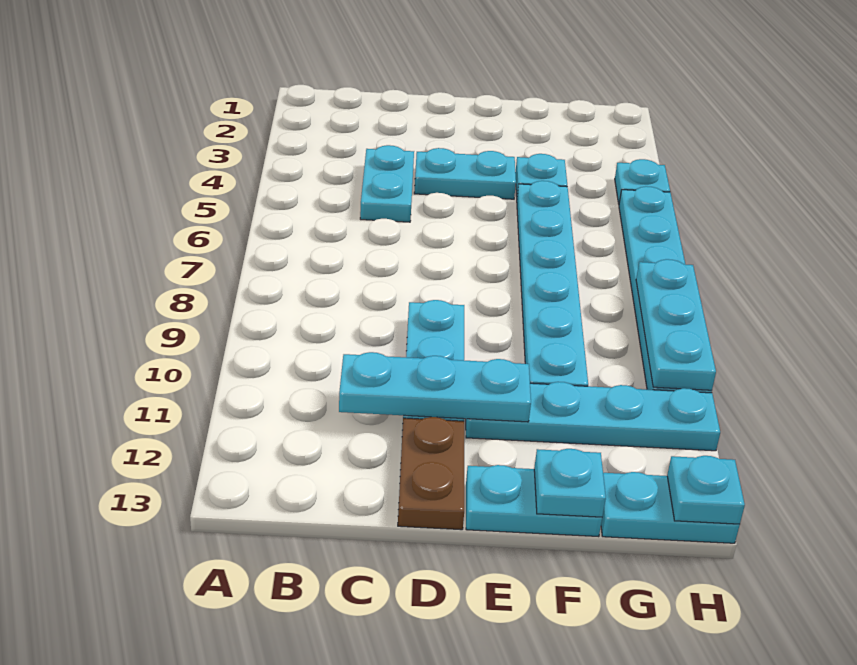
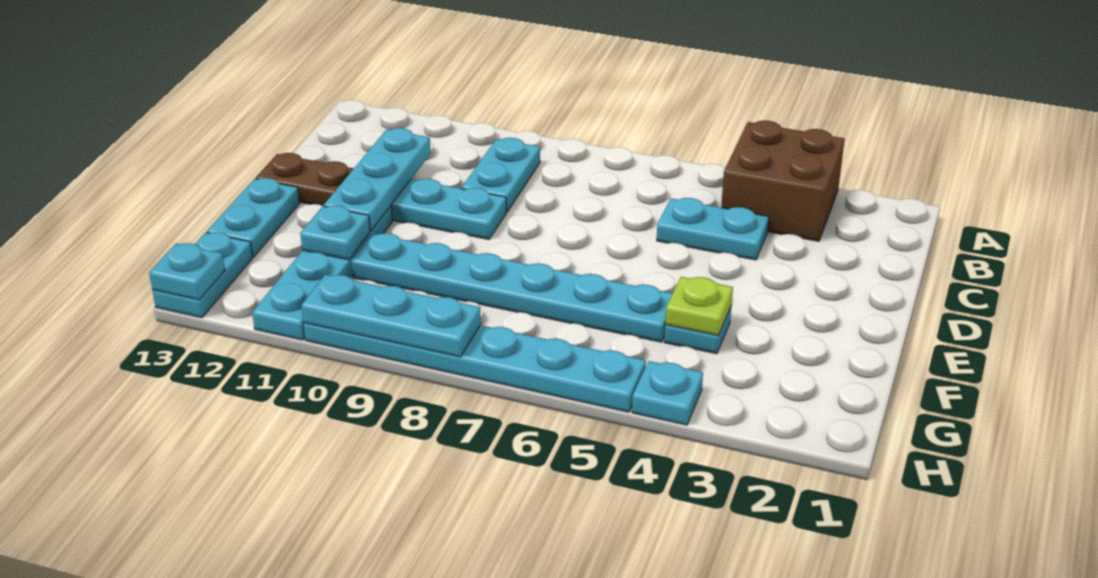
none -> brown brick A3:B4 level 1
cyan plate D4:E4 level 1 -> cyan plate B9:C9 level 1
none -> lime plate F4 level 2
cyan plate F13 level 2 -> cyan plate F11 level 2

